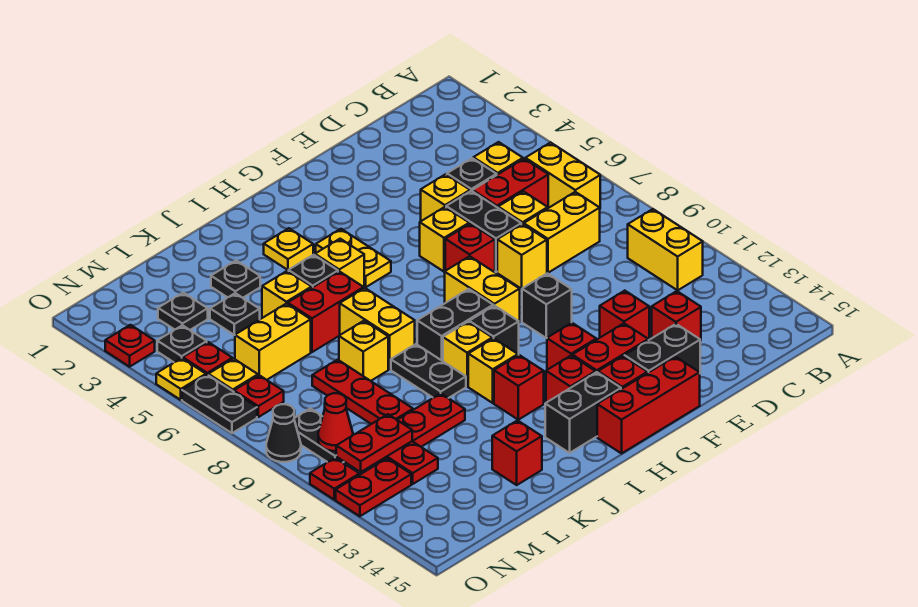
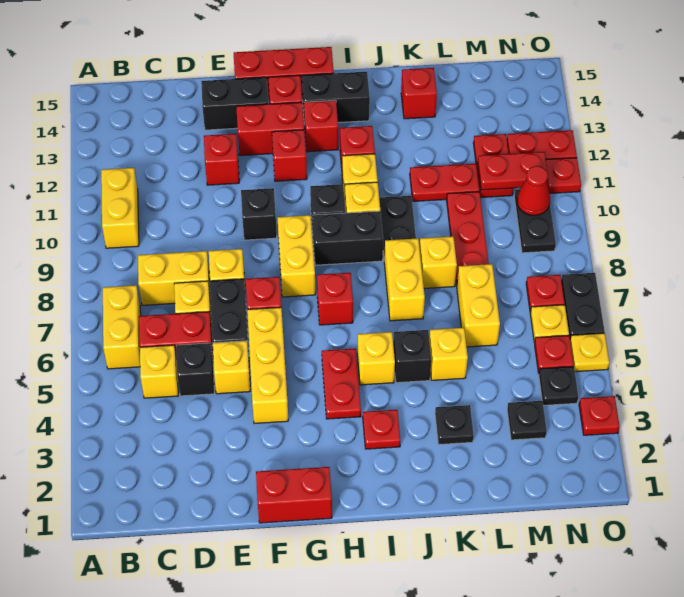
red brick D13 level 1 -> red brick H7 level 1
yellow brick F6 level 1 -> yellow brick F4:F6 level 1
yellow plate H4:H5 level 1 -> red plate H4:H5 level 1
yellow plate I3 level 1 -> red plate I3 level 1
red brick J6:K6 level 1 -> red brick F1:G1 level 1
black plate L4 level 1 -> none
yellow brick L6:M6 level 1 -> yellow brick L6:L7 level 1
black cone O9 level 1 -> none

